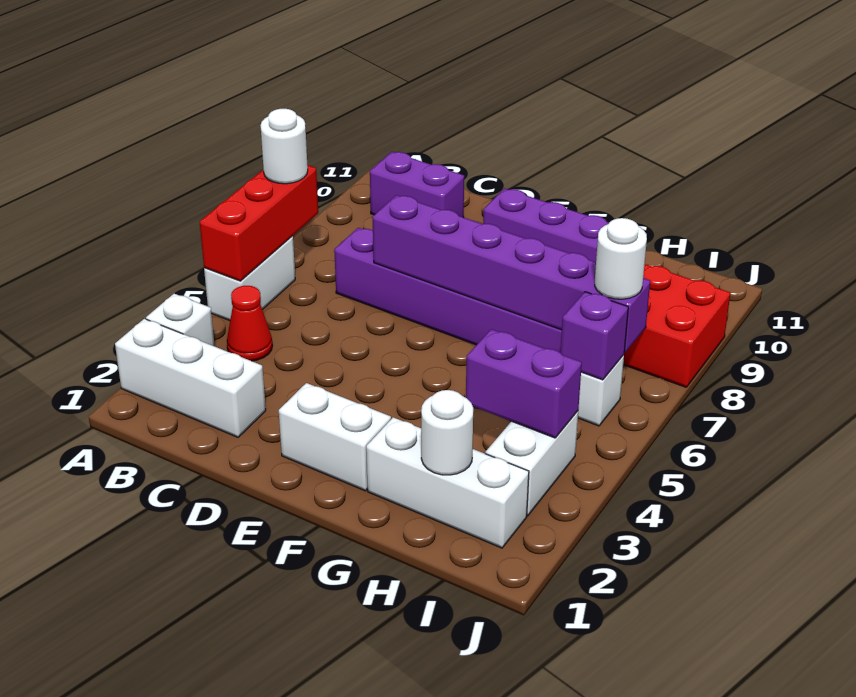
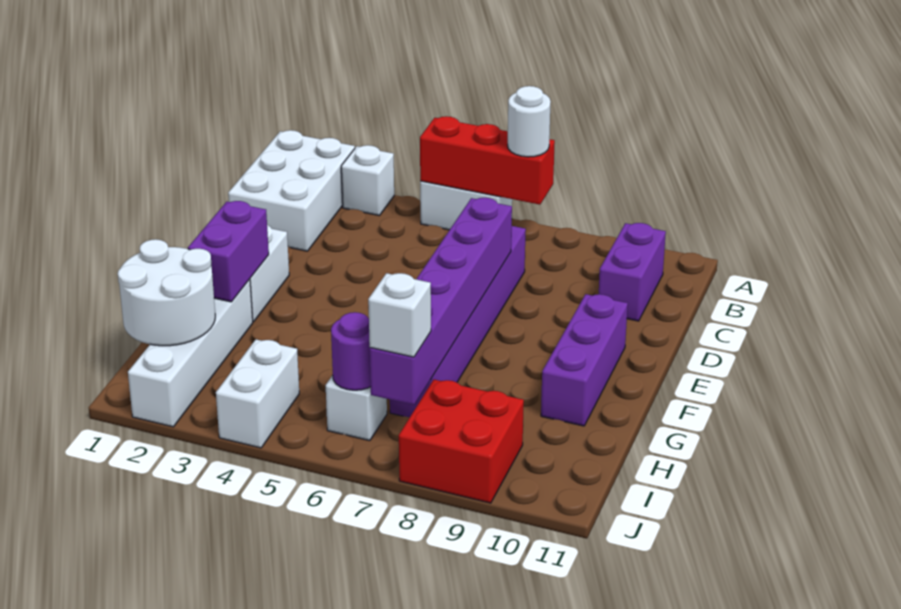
white brick A2:C2 level 1 -> white brick A1:C2 level 1
red cone B4 level 1 -> none
white brick G2:I2 level 1 -> white brick G2:J2 level 1
white round brick H2 level 2 -> white round brick H1:I2 level 2
purple brick H4:I4 level 2 -> purple brick F2:G2 level 2
white brick I3:I4 level 1 -> white brick I4:J4 level 1
purple brick I6 level 2 -> purple round brick I6 level 2
white round brick I7 level 3 -> white brick I7 level 3

